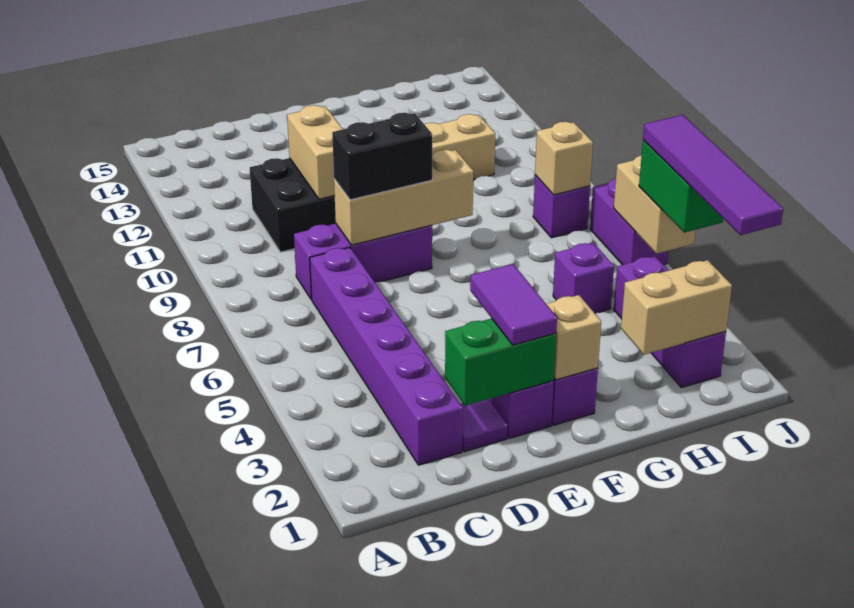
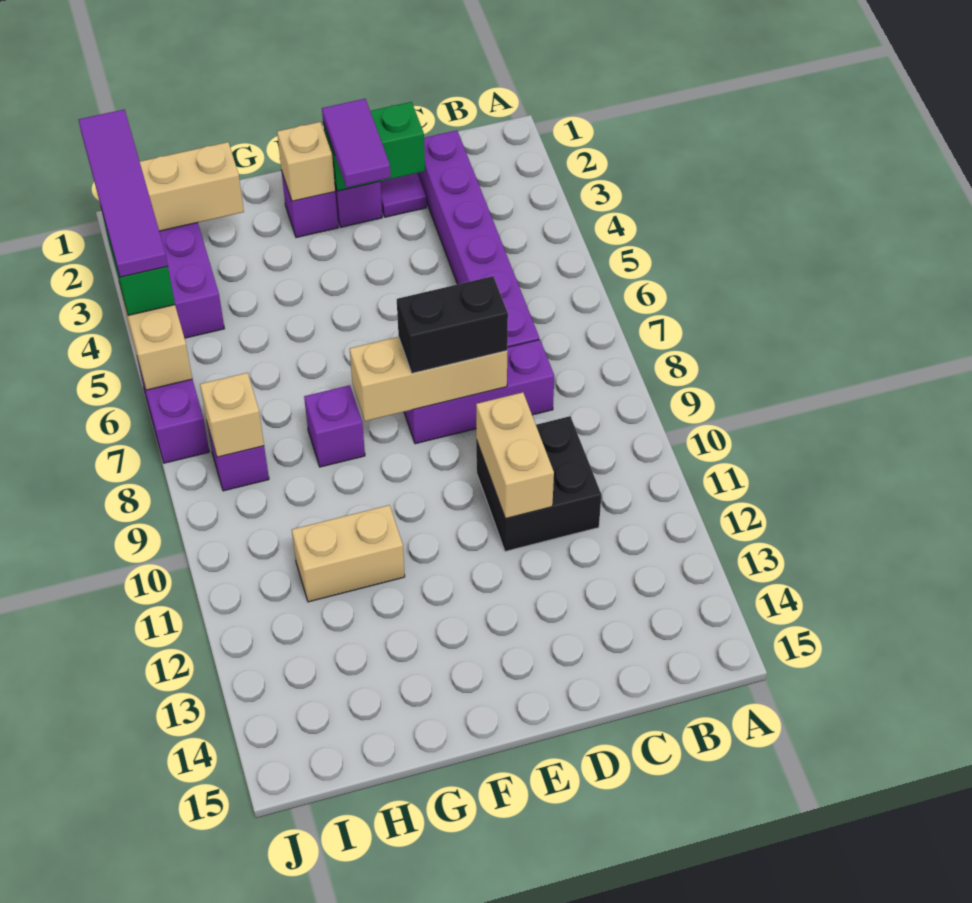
purple brick H5 level 1 -> purple brick G8 level 1

